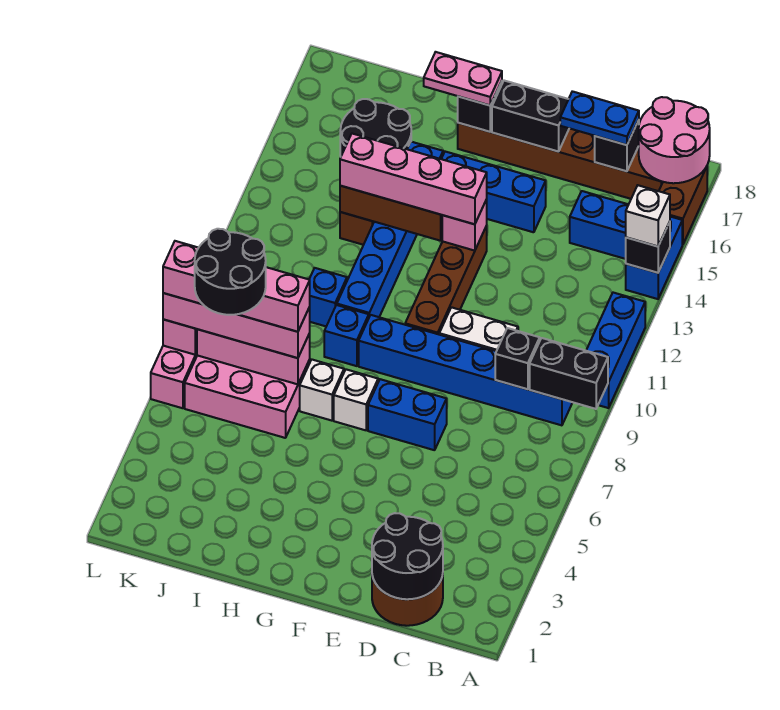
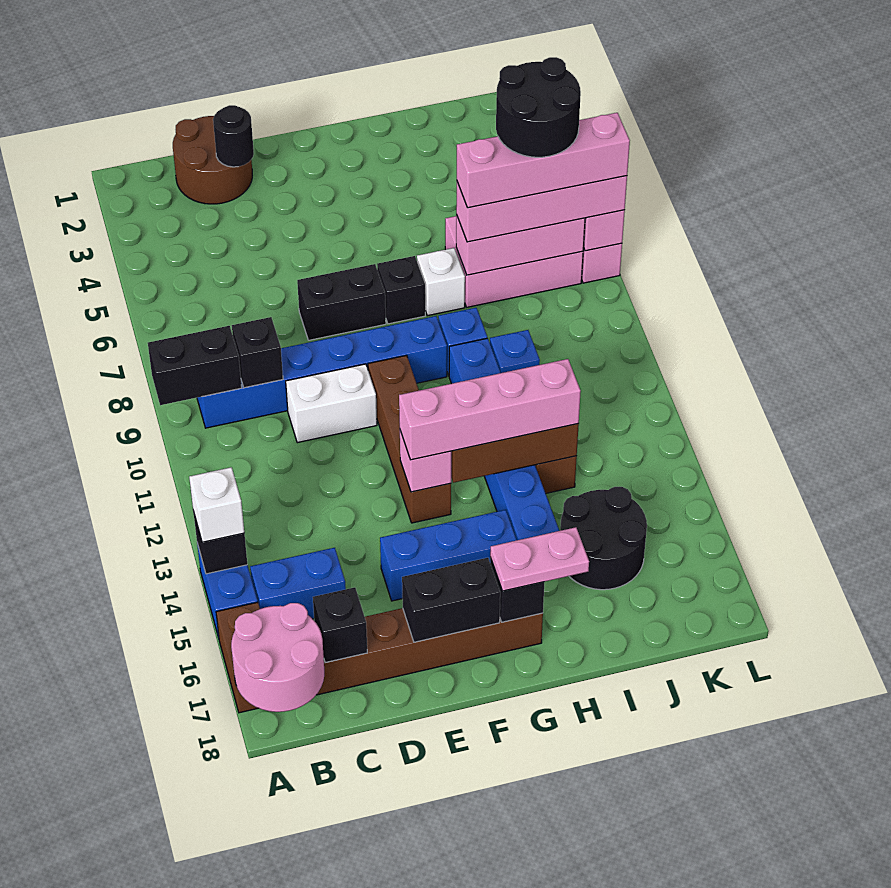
blue brick A10:A12 level 1 -> none
black round brick C1:D2 level 2 -> black round brick D2 level 2
blue plate C17:D17 level 3 -> none
blue brick E7:F7 level 1 -> black brick E7:F7 level 1
white brick G7 level 1 -> black brick G7 level 1

